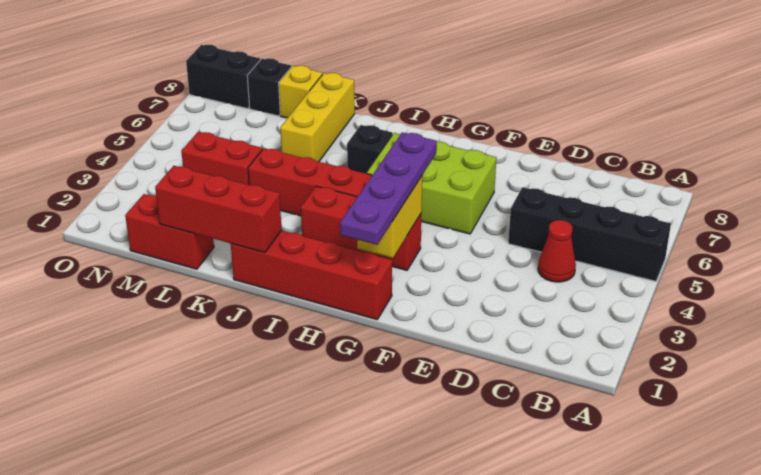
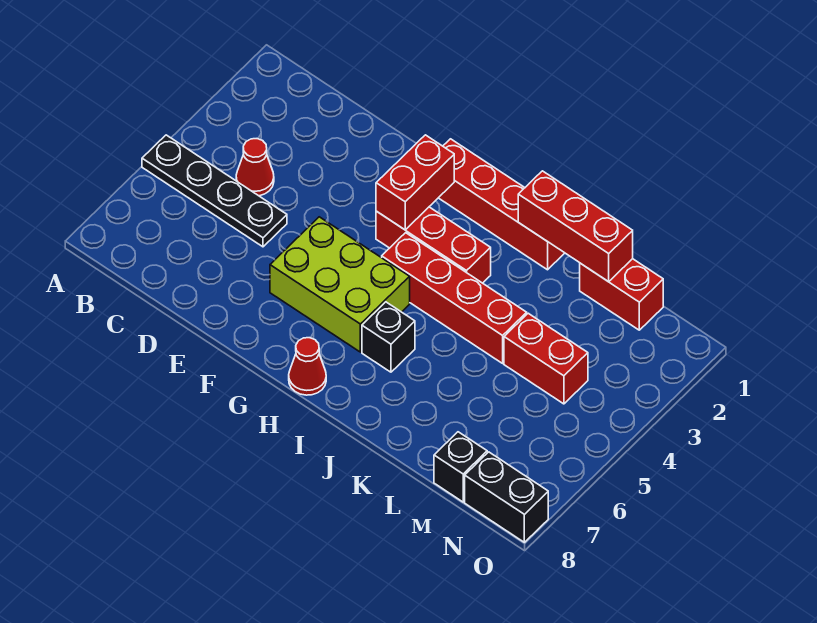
black brick A5:D5 level 1 -> black plate A5:D5 level 1
purple plate G1:G4 level 3 -> none
yellow brick G2:G3 level 2 -> red brick G2:G3 level 2
none -> red cone H8 level 1
yellow brick K6:K8 level 1 -> none
yellow brick L8 level 1 -> none

